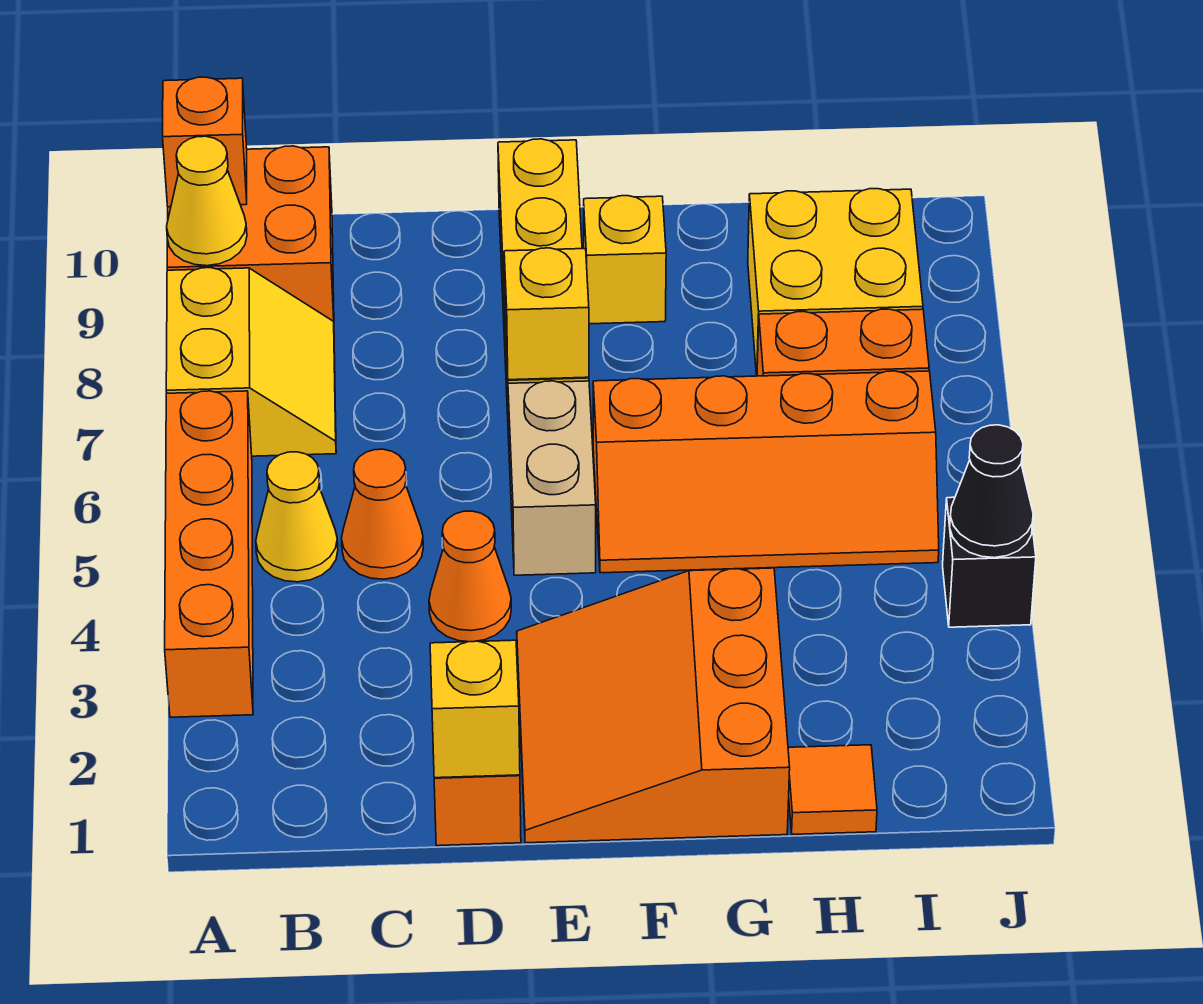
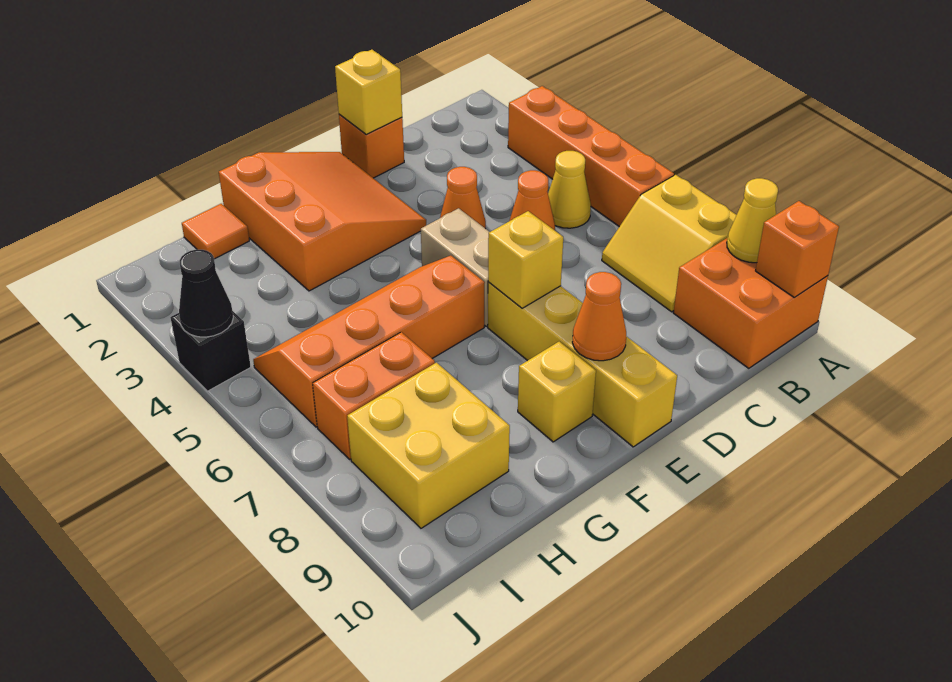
none -> orange cone E9 level 2

